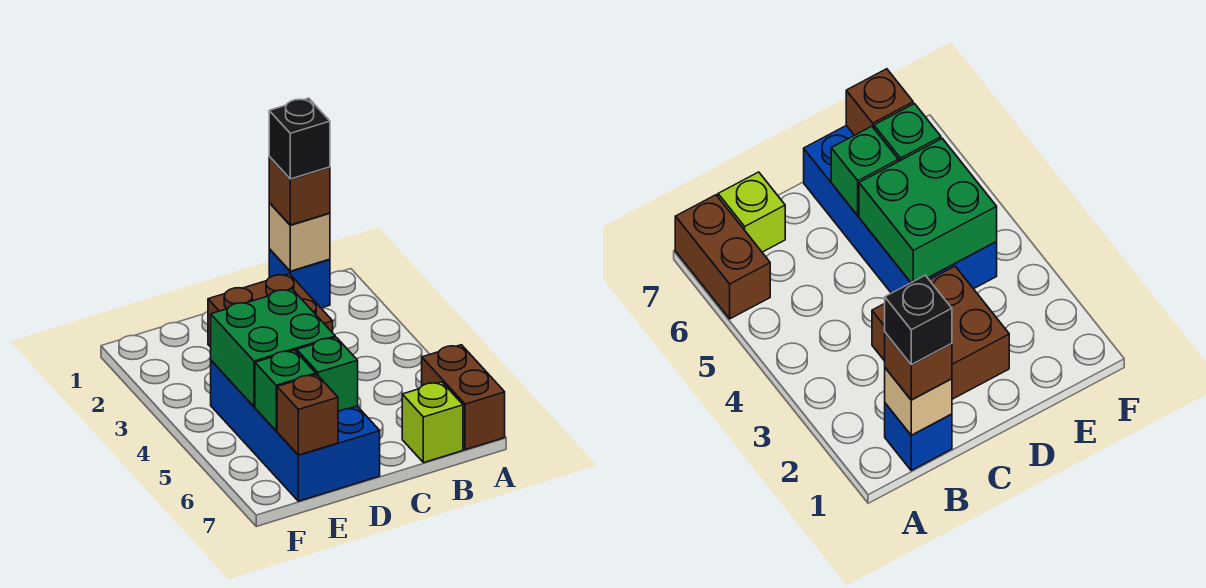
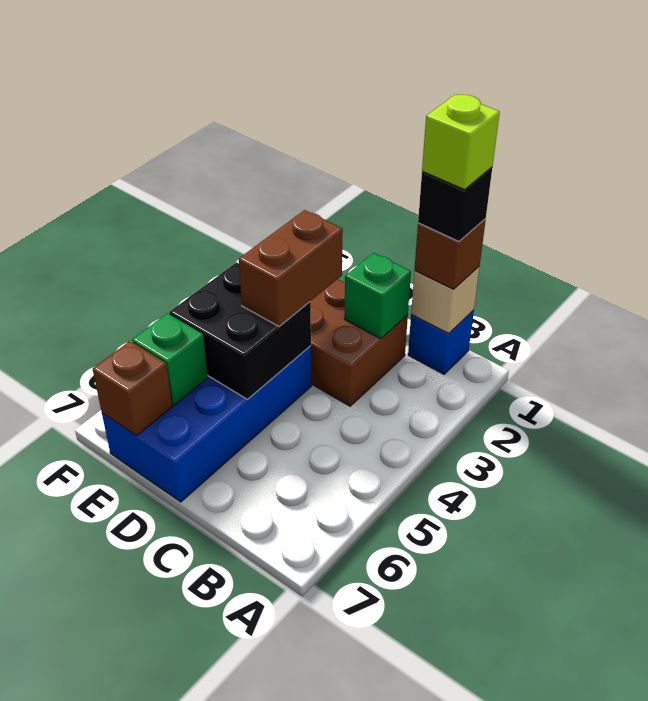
brown brick A6:A7 level 1 -> brown brick D3:D4 level 3
lime brick B7 level 1 -> lime brick B1 level 5
green brick D4:E5 level 2 -> black brick D4:E5 level 2
green brick D6 level 2 -> green brick C2 level 2

